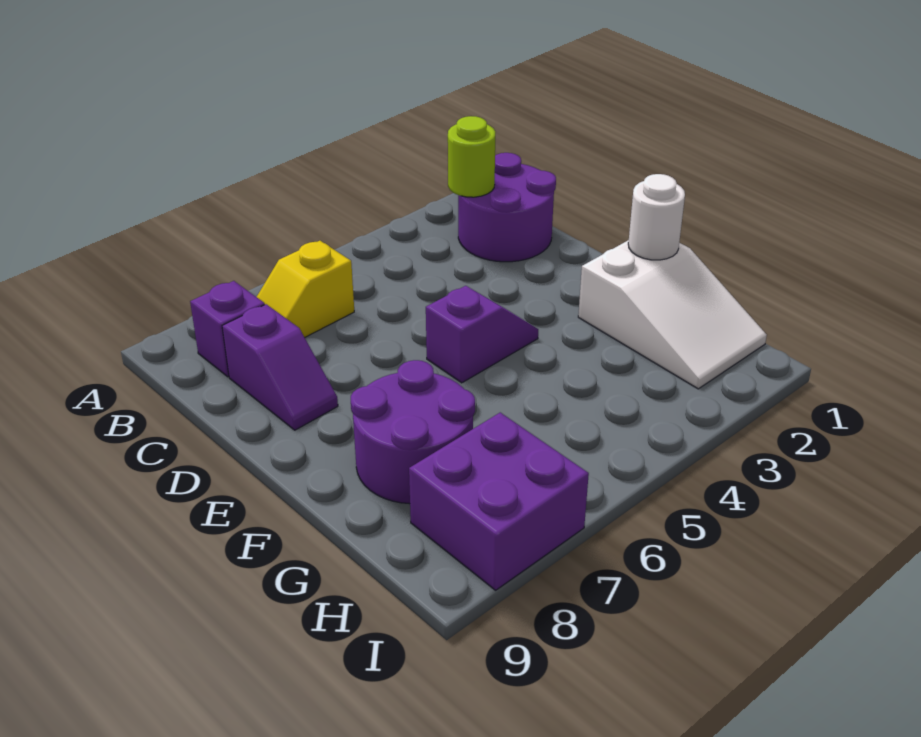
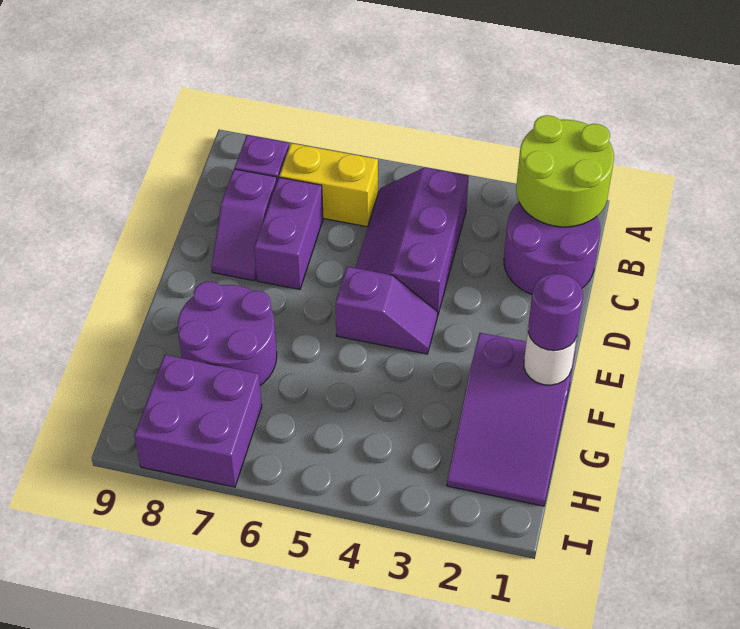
lime round brick B2 level 2 -> lime round brick A1:B2 level 2
none -> purple slope B4:D5 level 1 top 4
yellow slope B6:B7 level 1 top 6 -> yellow brick B6:B7 level 1
none -> purple brick C7:D7 level 1
white slope F1:H2 level 1 top F -> purple slope F1:H2 level 1 top F
none -> purple round brick F1 level 3

